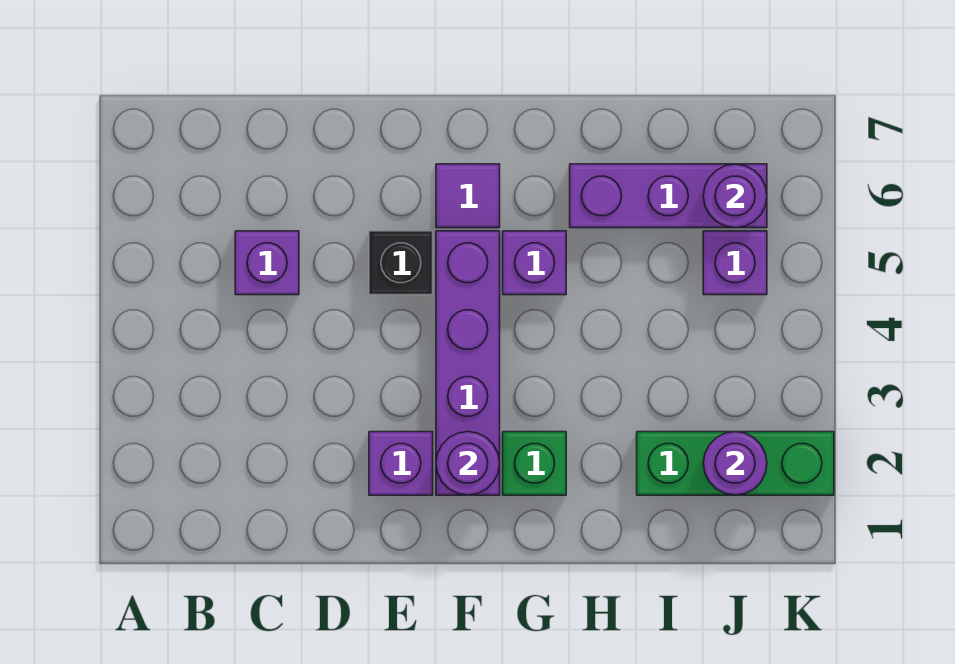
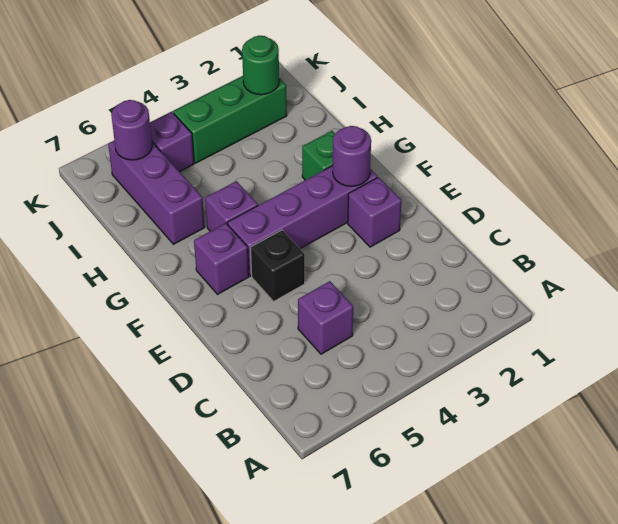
purple tile F6 level 1 -> purple brick F6 level 1
green brick I2:K2 level 1 -> green brick J2:J4 level 1
purple round brick J2 level 2 -> green round brick J2 level 2

